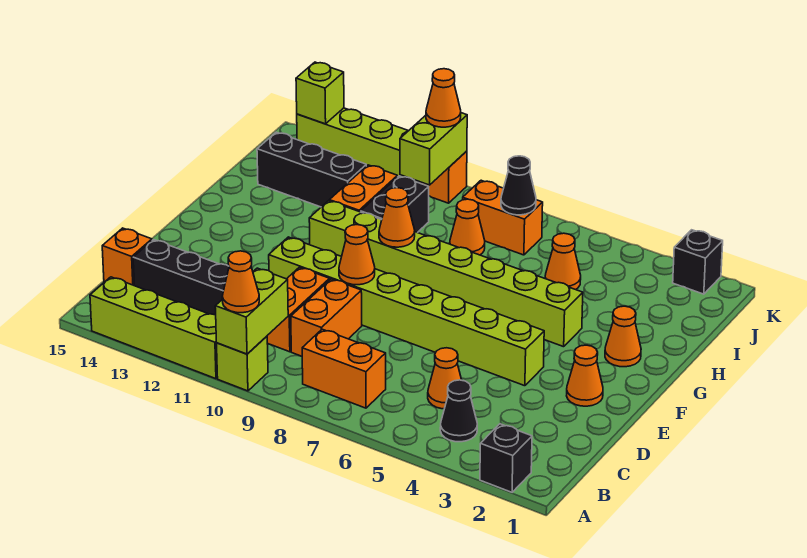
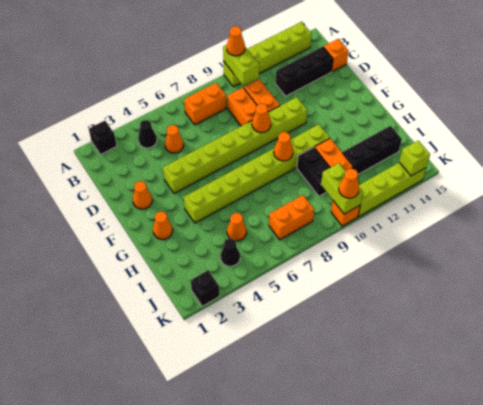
orange cone I8 level 1 -> none
black cone J7 level 2 -> black cone J4 level 1

